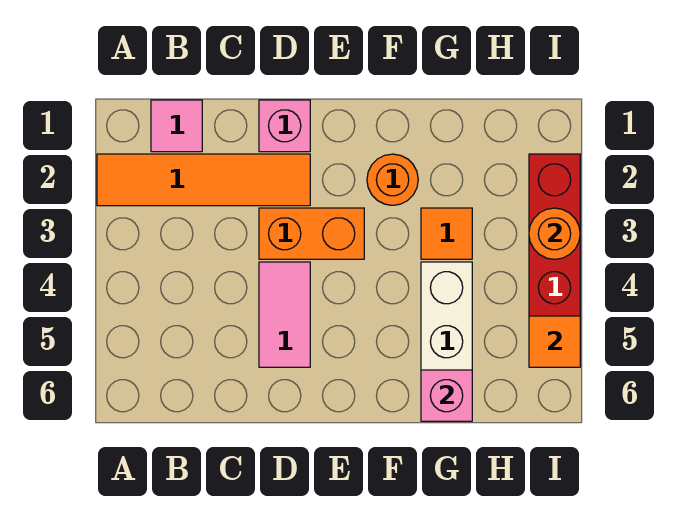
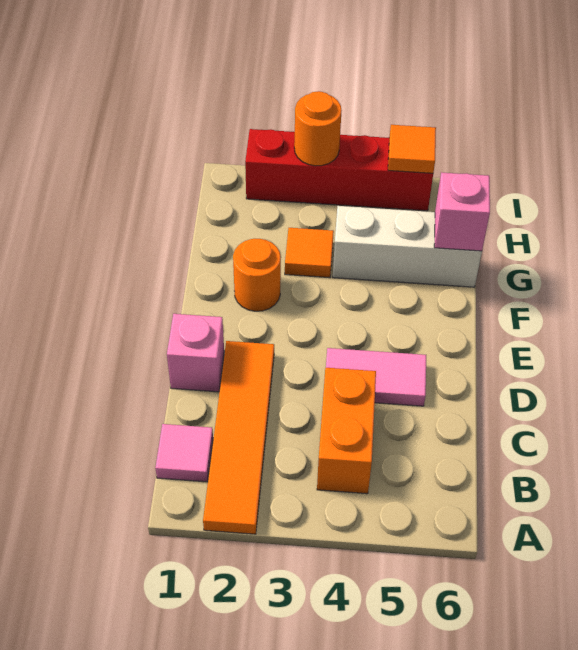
orange brick D3:E3 level 1 -> orange brick B4:C4 level 1

